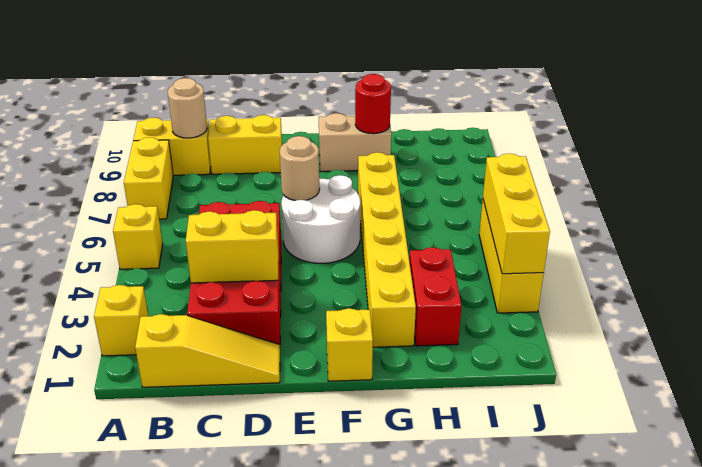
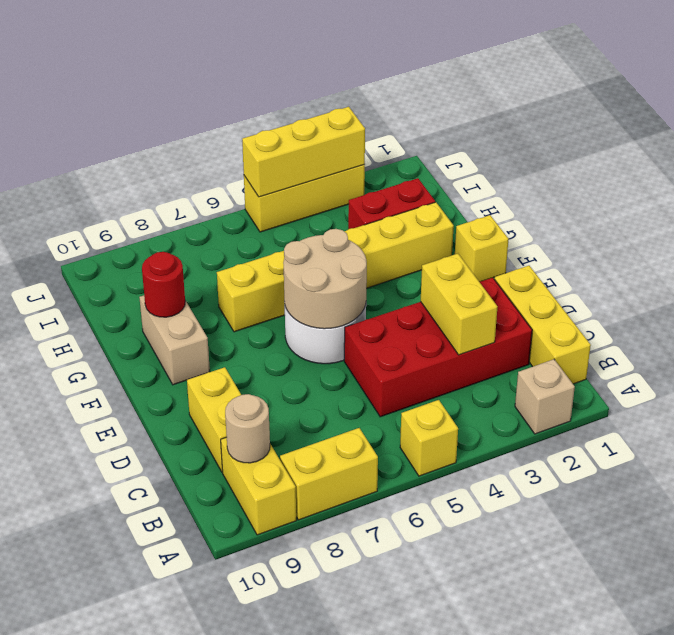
yellow brick A2 level 1 -> tan brick A2 level 1
yellow slope B1:D1 level 1 top B -> yellow brick B1:D1 level 1
tan round brick E6 level 2 -> tan round brick E5:F6 level 2

